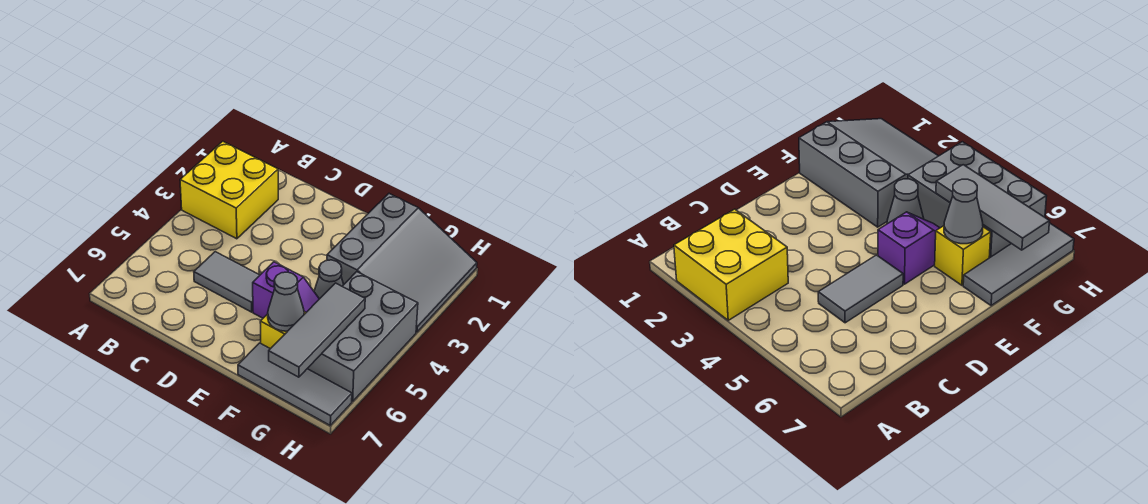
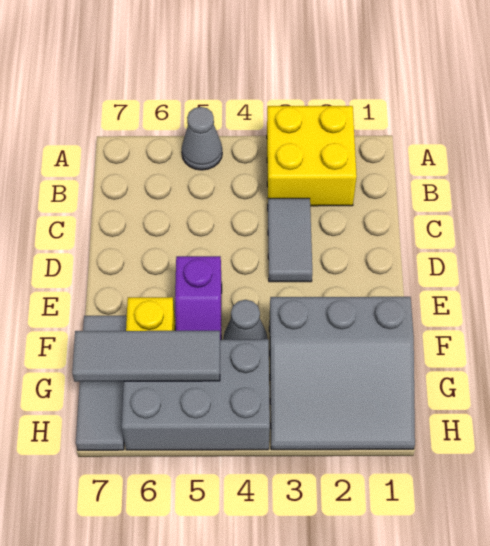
grey tile C5:D5 level 1 -> grey tile C3:D3 level 1
grey cone F6 level 2 -> grey cone A5 level 1

